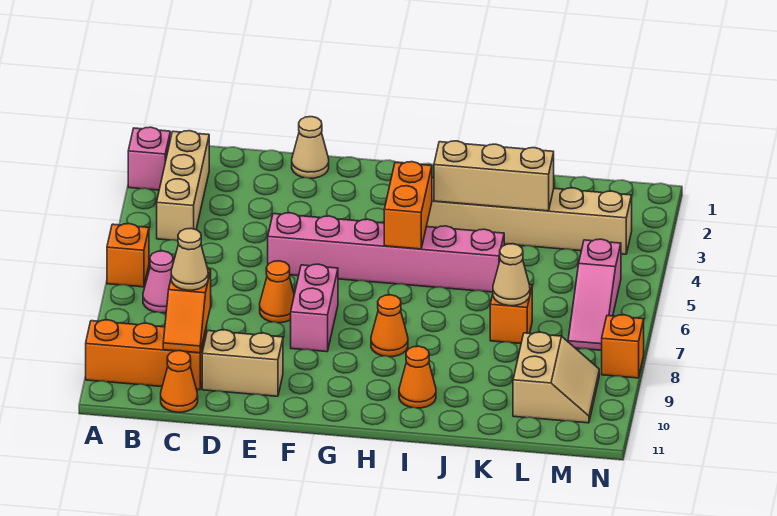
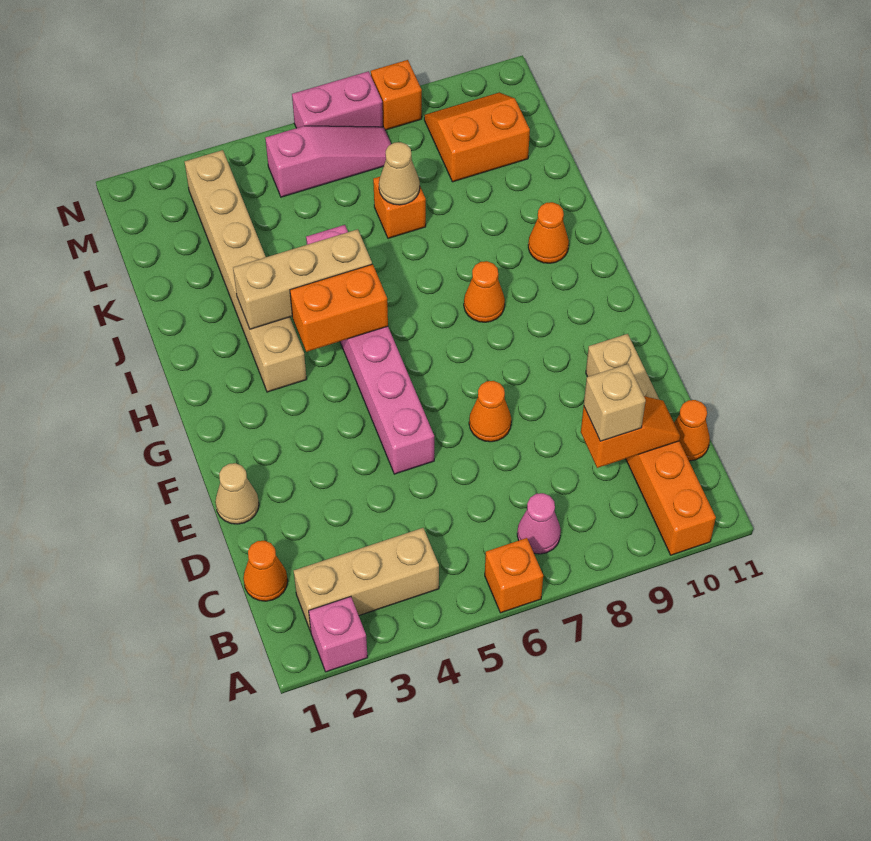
none -> orange cone C1 level 1
tan cone C9 level 3 -> tan brick C9 level 3
pink brick F7:F8 level 1 -> pink brick N6:N7 level 1
tan brick I3:K3 level 2 -> tan brick I3:I5 level 2
tan slope L9:M10 level 1 top L -> orange slope L9:M10 level 1 top L

